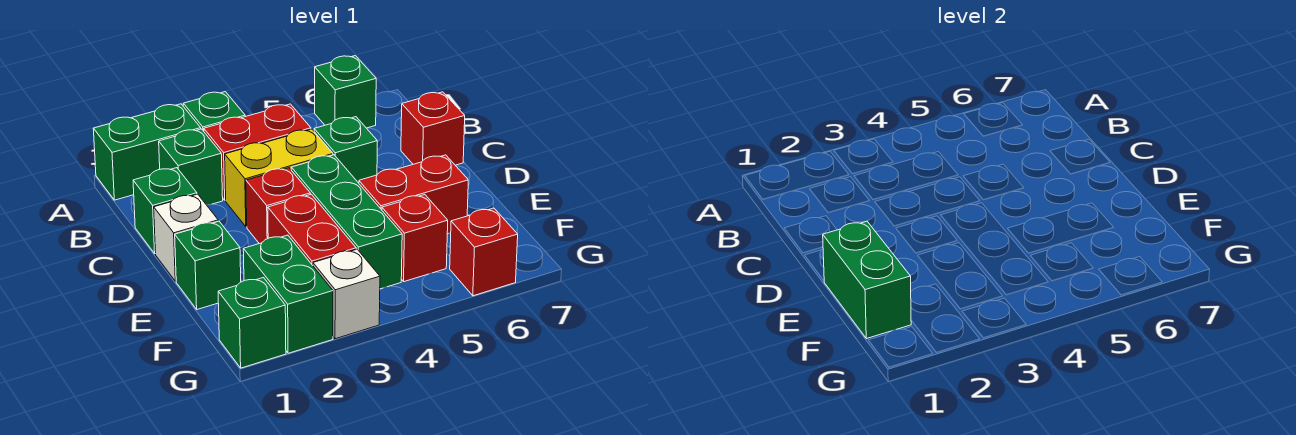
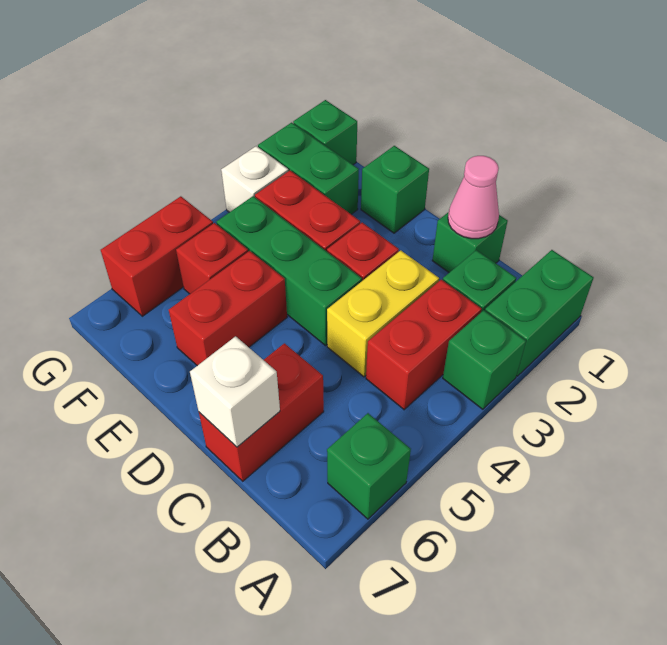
none -> pink cone C1 level 2
green brick C5 level 1 -> none
red brick C7 level 1 -> red brick C6:C7 level 1
white brick D1 level 1 -> white brick C7 level 2
green brick E1:F1 level 2 -> none
red brick G6 level 1 -> red brick G5:G6 level 1

